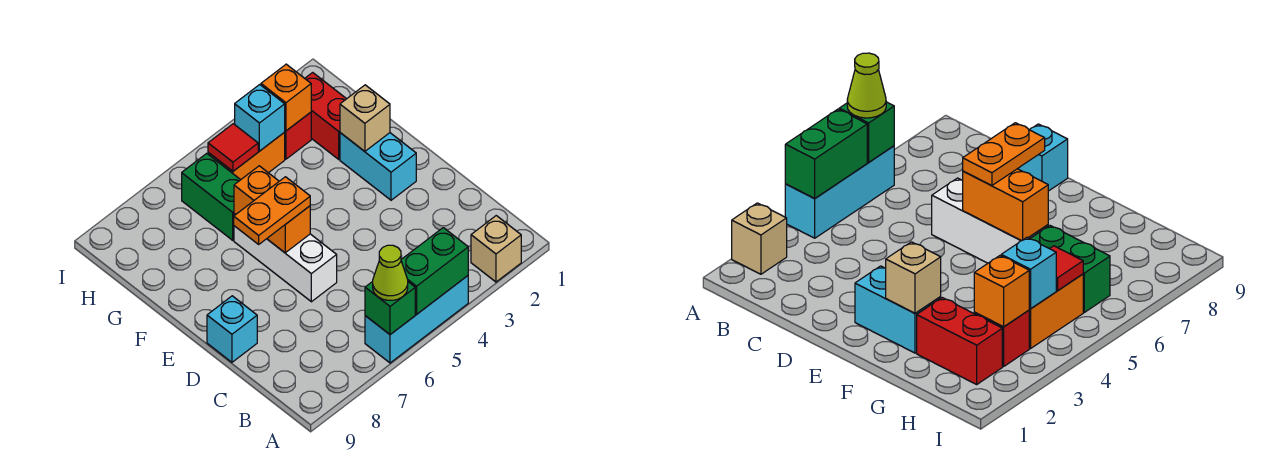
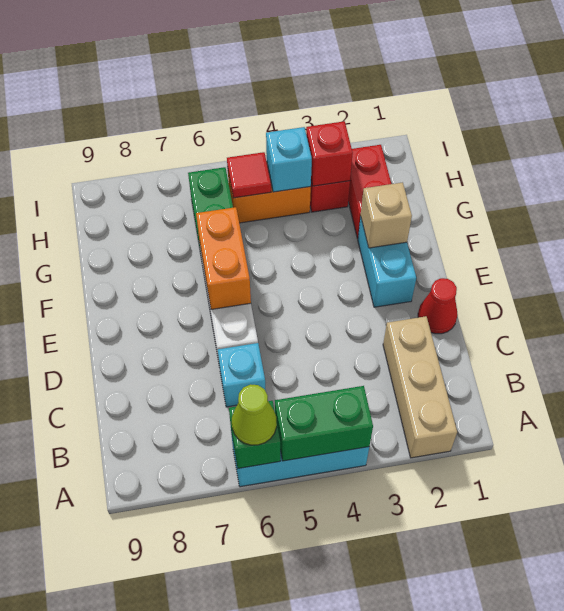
tan brick A2 level 1 -> tan brick A2:C2 level 1
none -> red cone D1 level 1
cyan brick D9 level 1 -> cyan brick C6 level 1
orange plate E6:E7 level 3 -> none
orange brick H3 level 2 -> red brick H3 level 2

